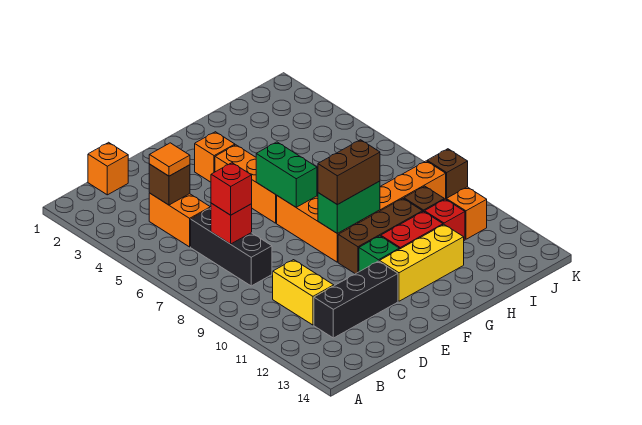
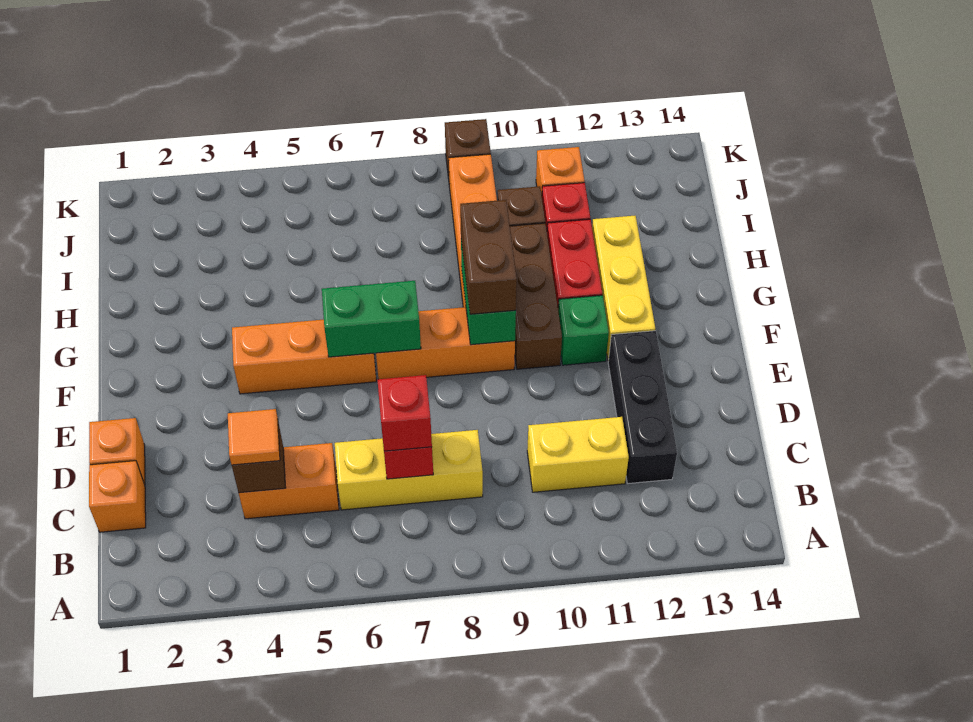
black brick C6:C8 level 1 -> yellow brick C6:C8 level 1
orange brick F3 level 1 -> orange brick D1 level 1

